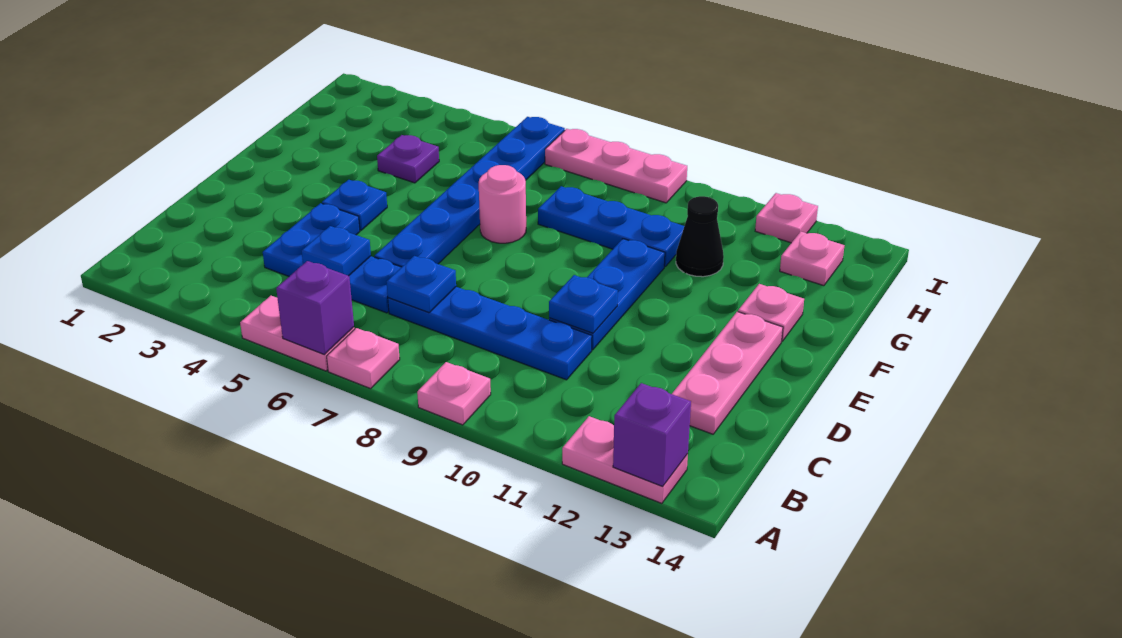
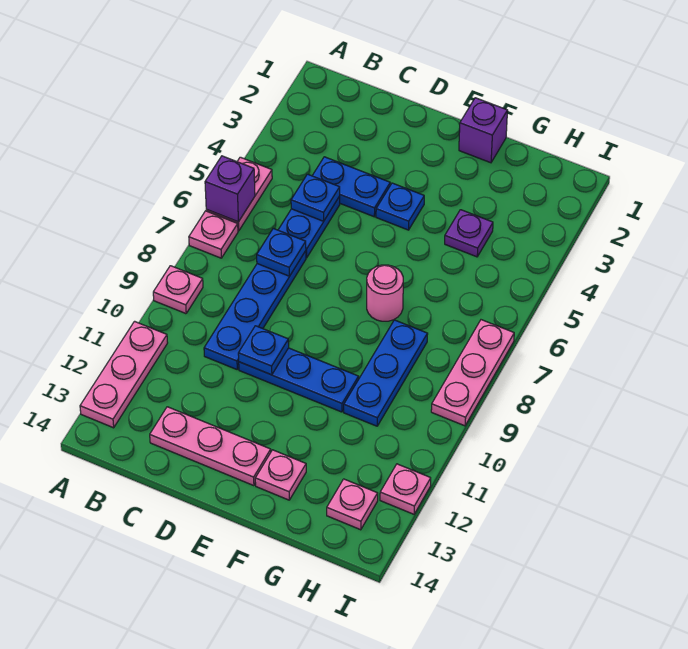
pink plate A12:A13 level 1 -> pink plate A11:A13 level 1
purple brick A13 level 2 -> purple brick F1 level 1
blue plate D6:I6 level 1 -> none
black cone G11 level 1 -> none

